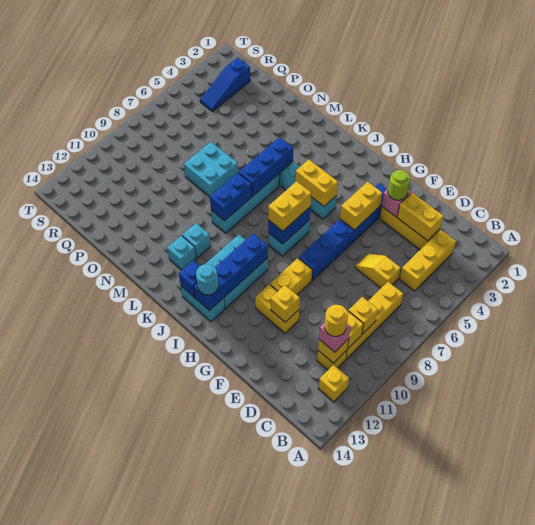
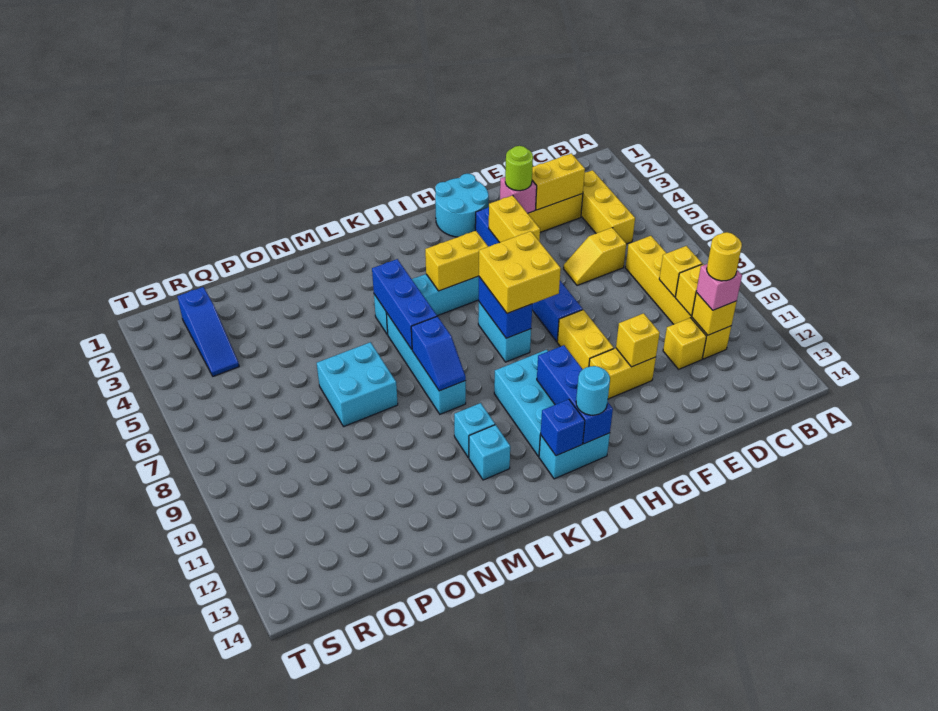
yellow brick B12 level 1 -> yellow brick D11 level 1
none -> cyan round brick G1:H2 level 1
yellow brick I7:I8 level 3 -> yellow brick H7:I8 level 3
blue brick I10:I13 level 2 -> blue brick I11:I13 level 2
blue brick L8:L9 level 2 -> blue slope L8:L9 level 2 top 8

